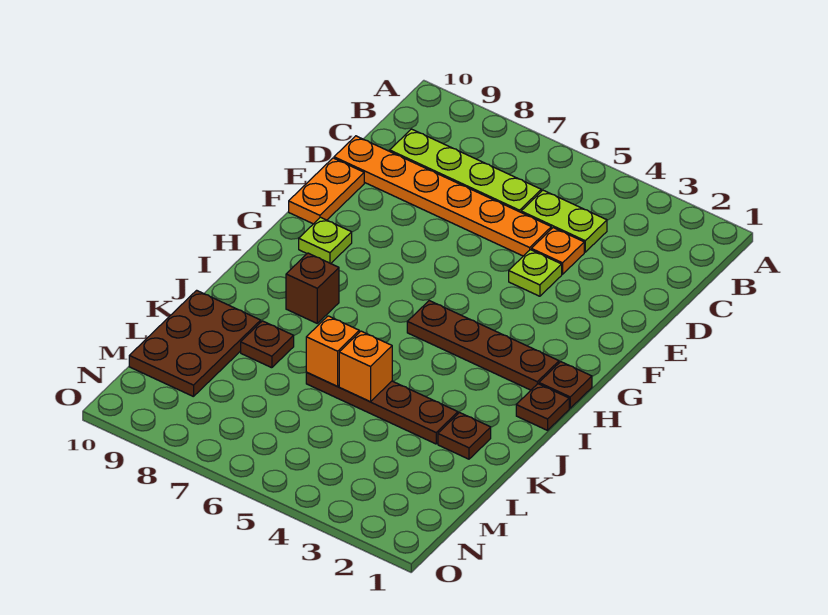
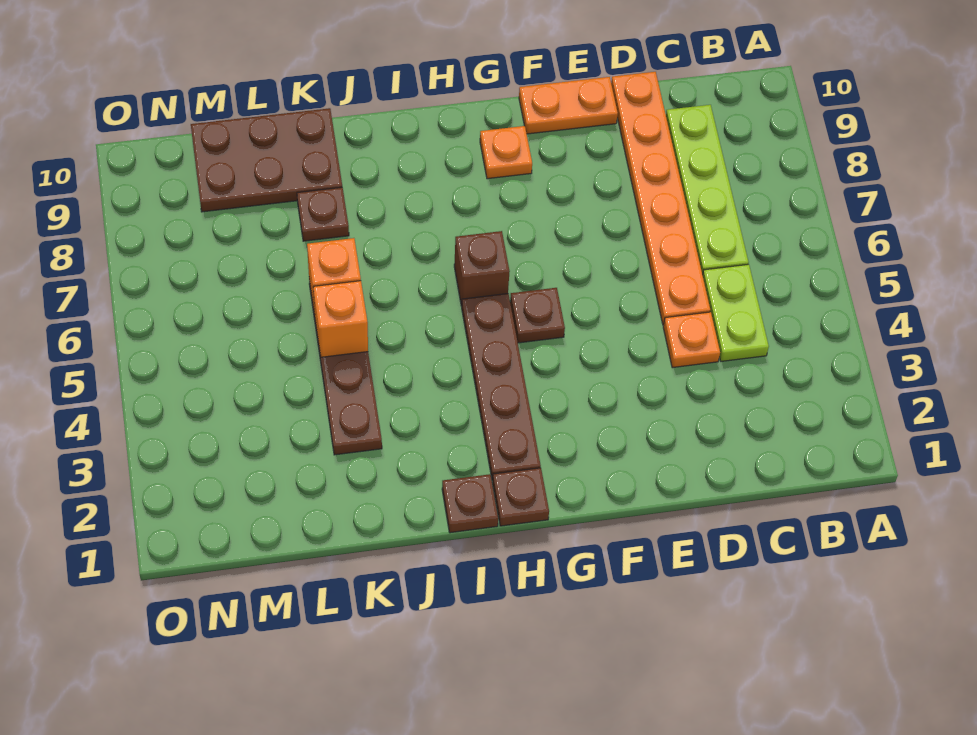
lime plate E4 level 1 -> none
lime plate G9 level 1 -> orange plate G9 level 1
brown brick I8 level 1 -> brown brick H6 level 1
brown plate K2 level 1 -> brown plate G5 level 1

